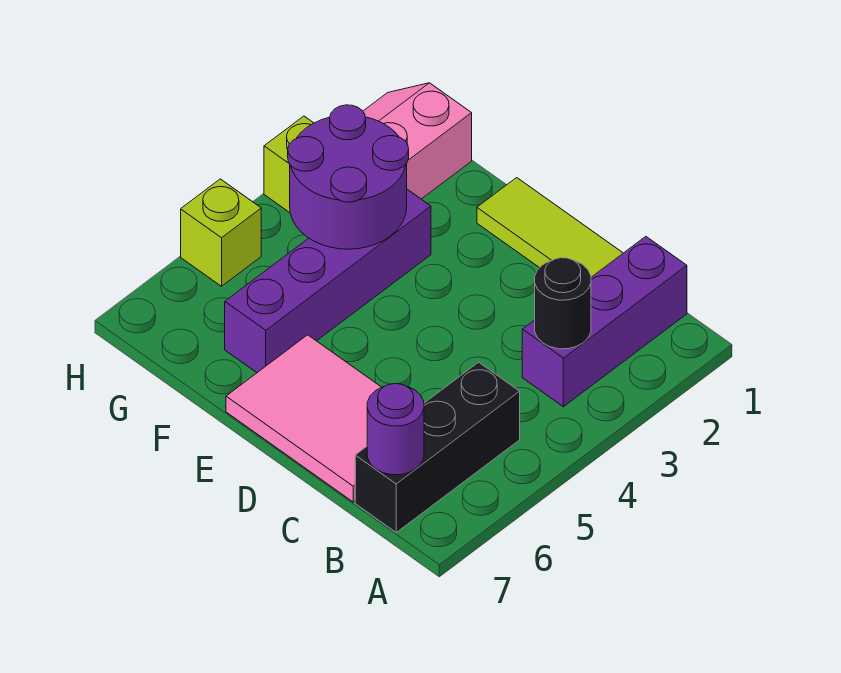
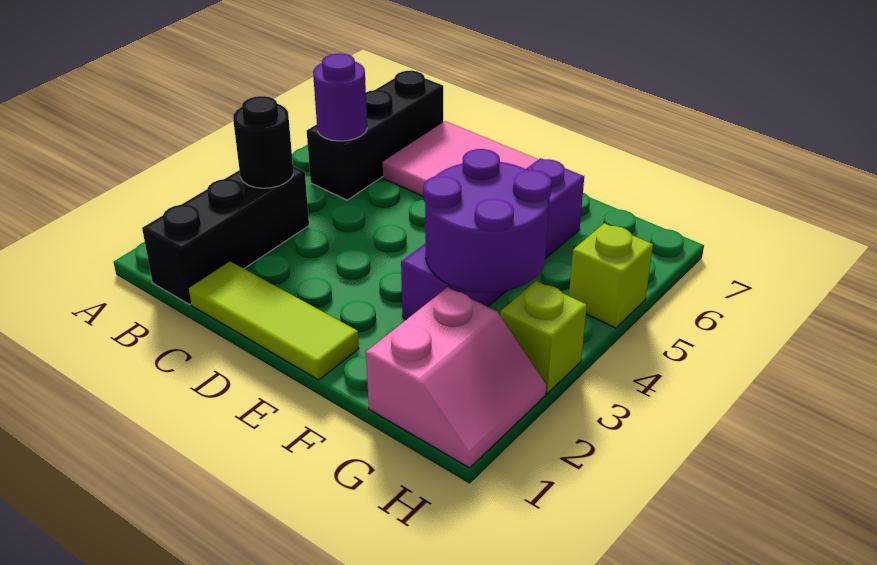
purple brick B1:B3 level 1 -> black brick B1:B3 level 1
purple round brick B7 level 2 -> purple round brick B5 level 2

